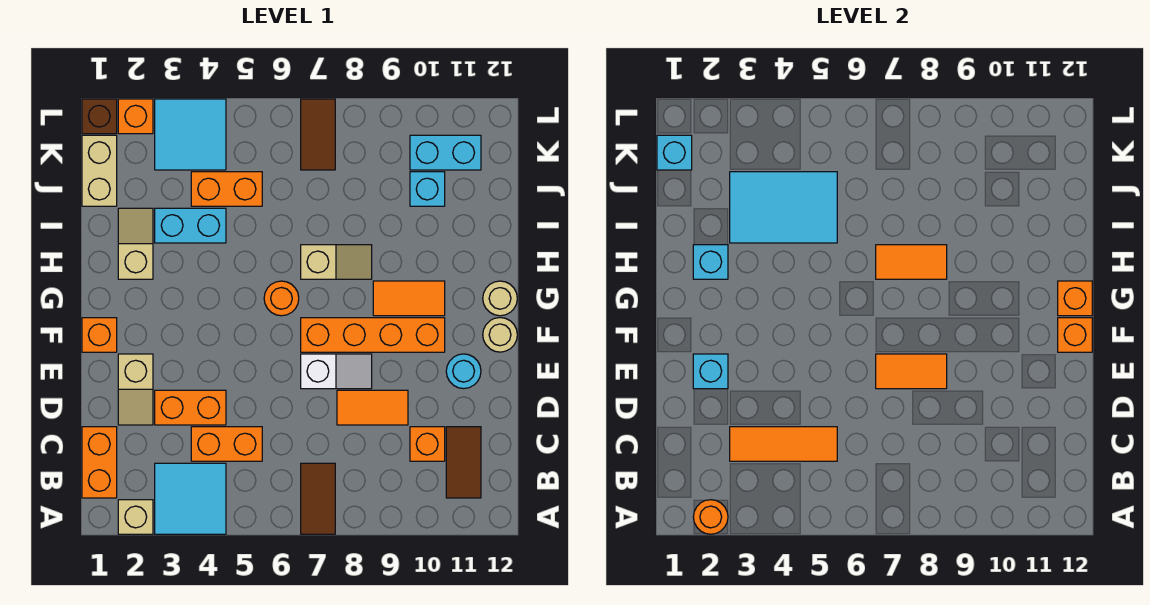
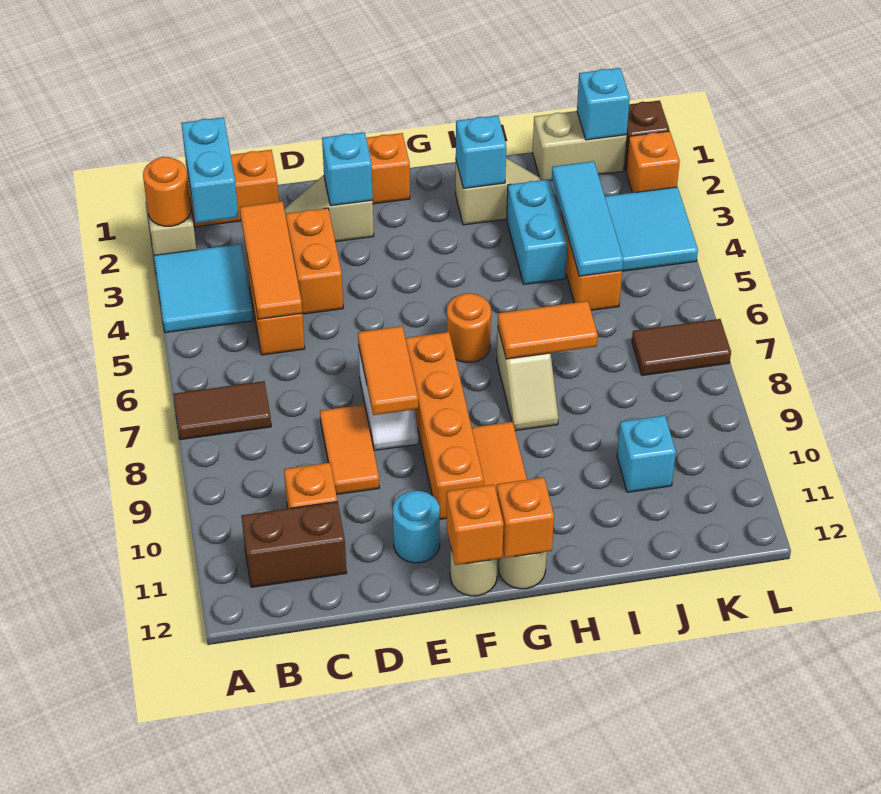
brown tile B11:C11 level 1 -> brown brick B11:C11 level 1
orange tile H7:H8 level 2 -> orange tile H7:I7 level 2
cyan tile I3:J5 level 2 -> cyan tile J3:J5 level 2
cyan brick K10:K11 level 1 -> cyan brick B1:B2 level 2

